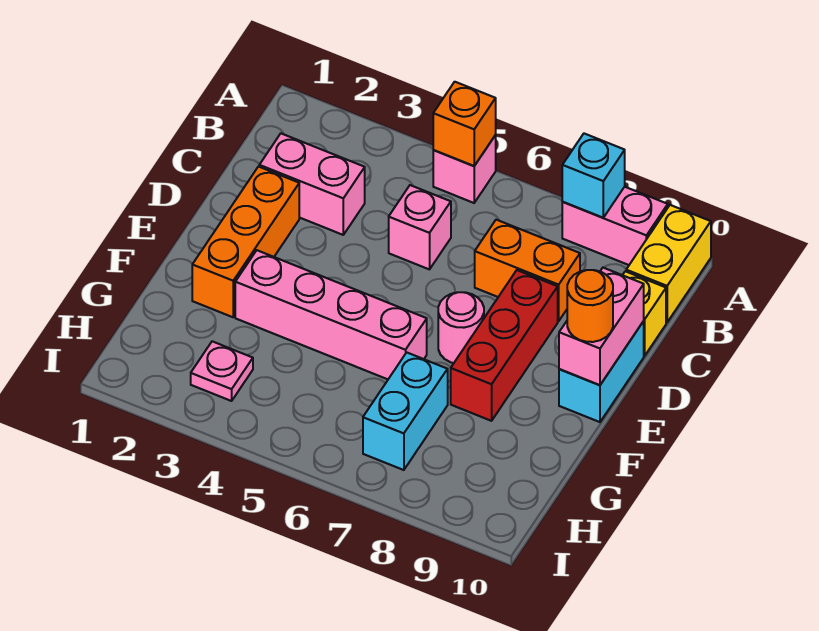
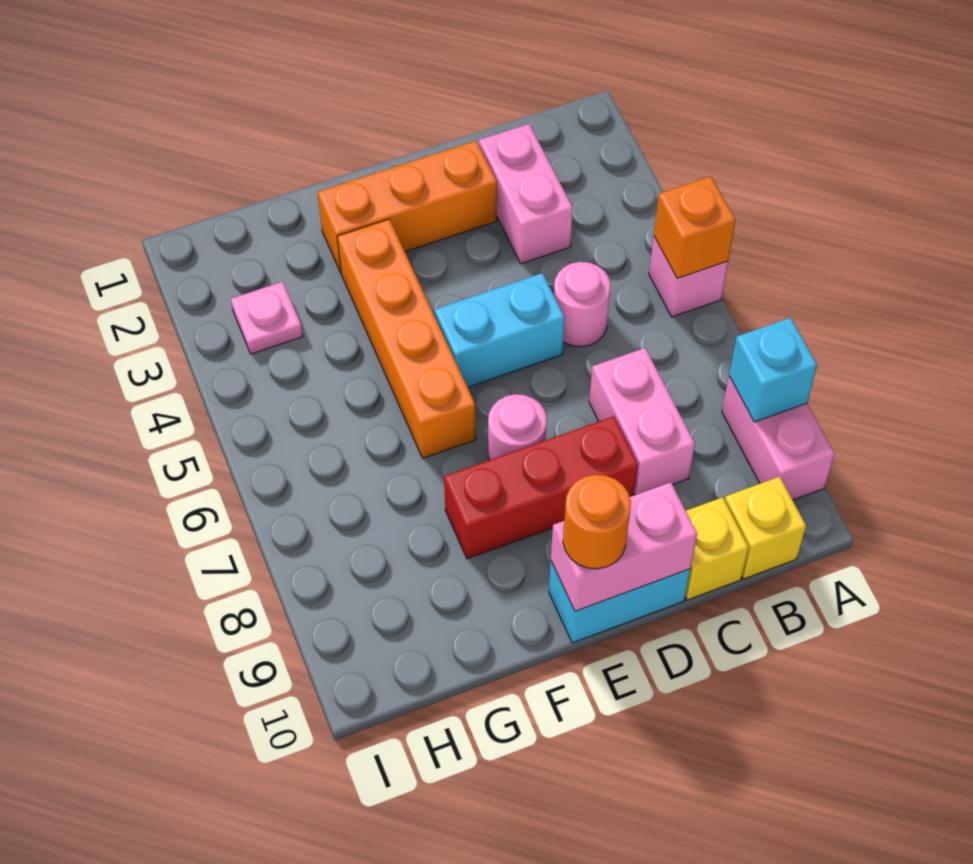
yellow brick A10:B10 level 1 -> yellow brick B10 level 1
pink brick C5 level 1 -> pink round brick C5 level 1
orange brick C7:C8 level 1 -> pink brick C7:C8 level 1
pink brick F3:F6 level 1 -> orange brick F3:F6 level 1
cyan brick G7:H7 level 1 -> cyan brick D5:E5 level 1

